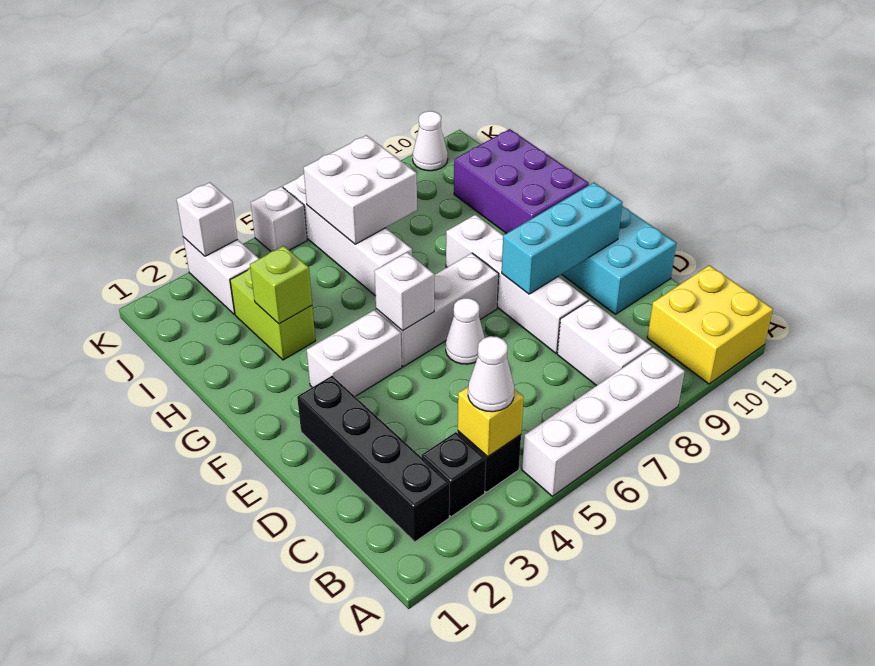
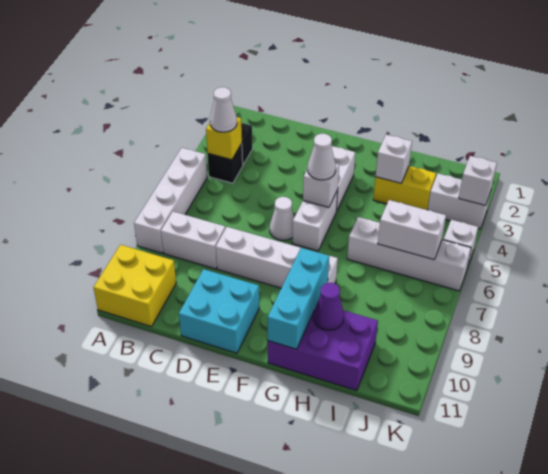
black brick B2:E2 level 1 -> none
cyan brick E8:E10 level 2 -> cyan brick G9:G11 level 2
white brick F5:F7 level 1 -> white brick F5:F6 level 1
lime brick H3:I3 level 1 -> yellow brick H3:I3 level 1
lime brick H3 level 2 -> white brick H3 level 2
none -> purple cone H10 level 2
white brick I6:J7 level 2 -> white brick I6:J6 level 2
white cone K10 level 1 -> white cone F5 level 3

